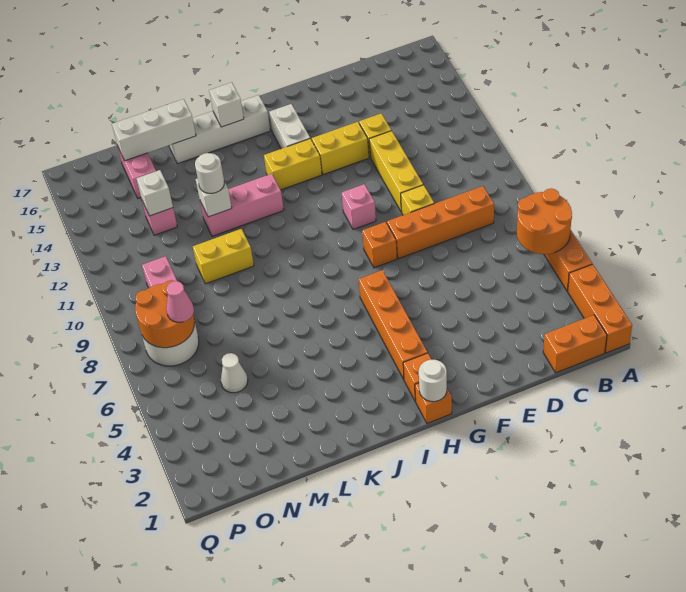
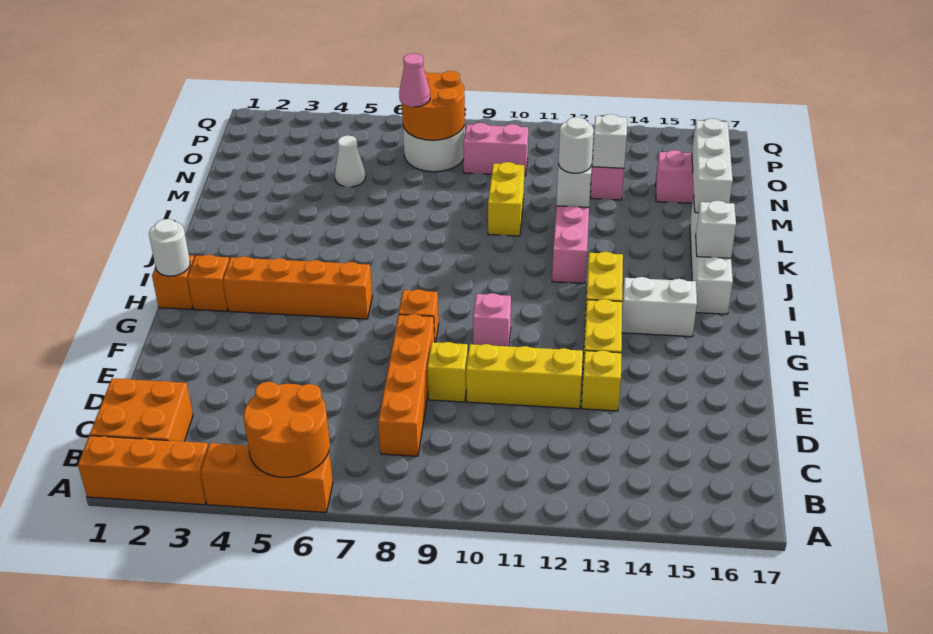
orange brick B1:C1 level 1 -> orange brick B1:C2 level 1

